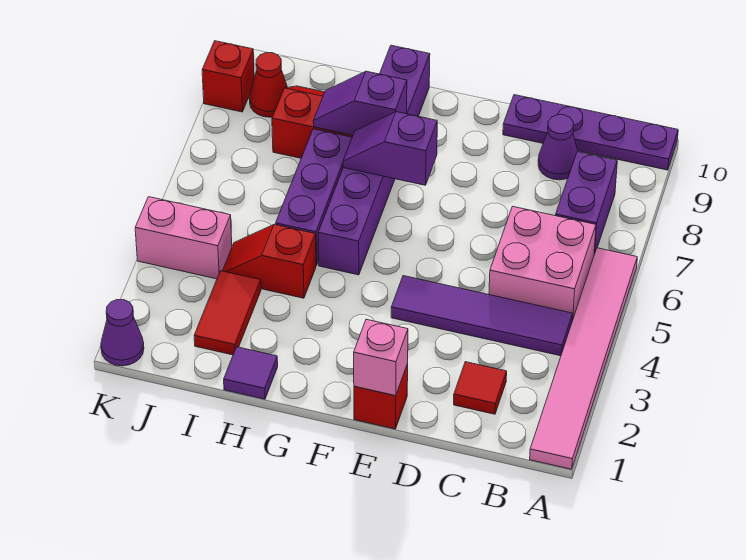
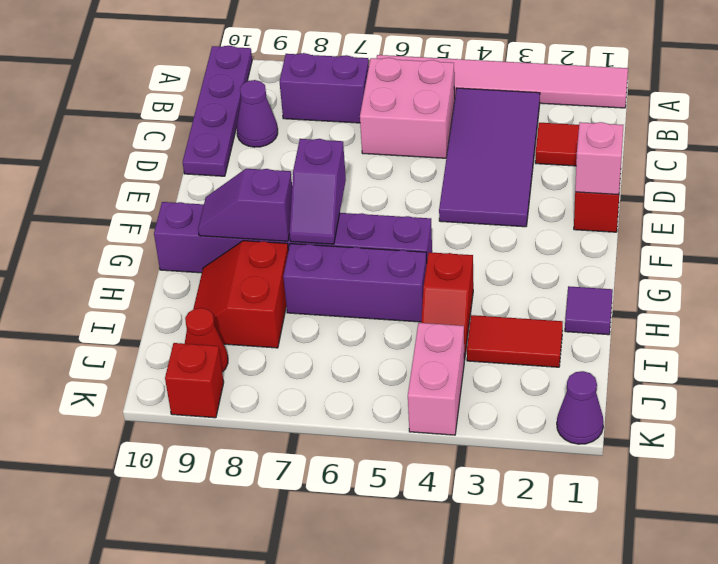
purple tile B4:E4 level 1 -> purple tile B3:E4 level 1
purple slope G8:H8 level 2 top G -> purple slope G8:G9 level 2 top 8

